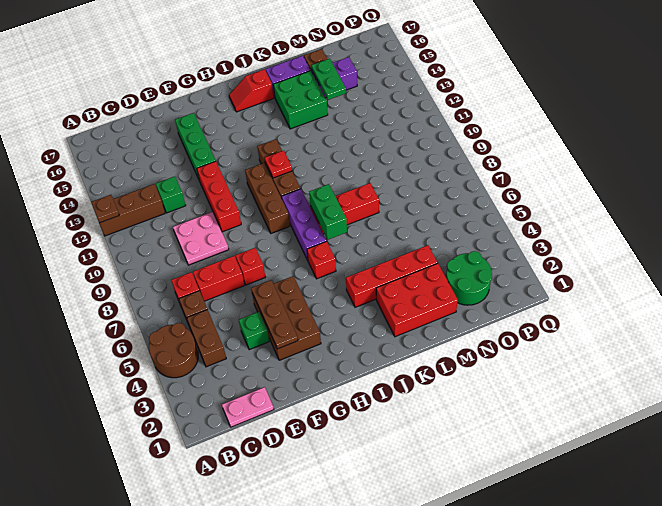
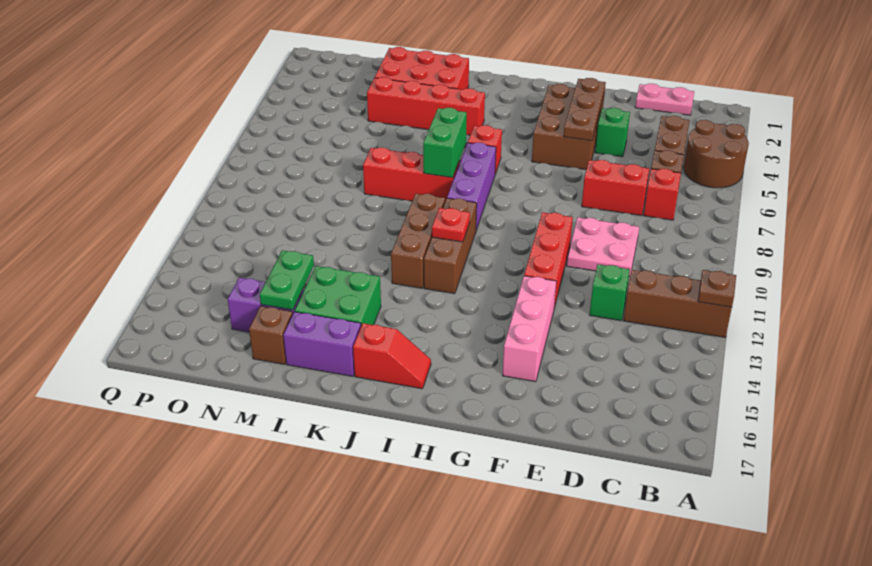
red brick F7 level 1 -> none
green brick F13:F15 level 1 -> pink brick F13:F15 level 1
brown brick H9:H11 level 1 -> brown brick J10:J12 level 1
green round brick N2:O3 level 1 -> none

